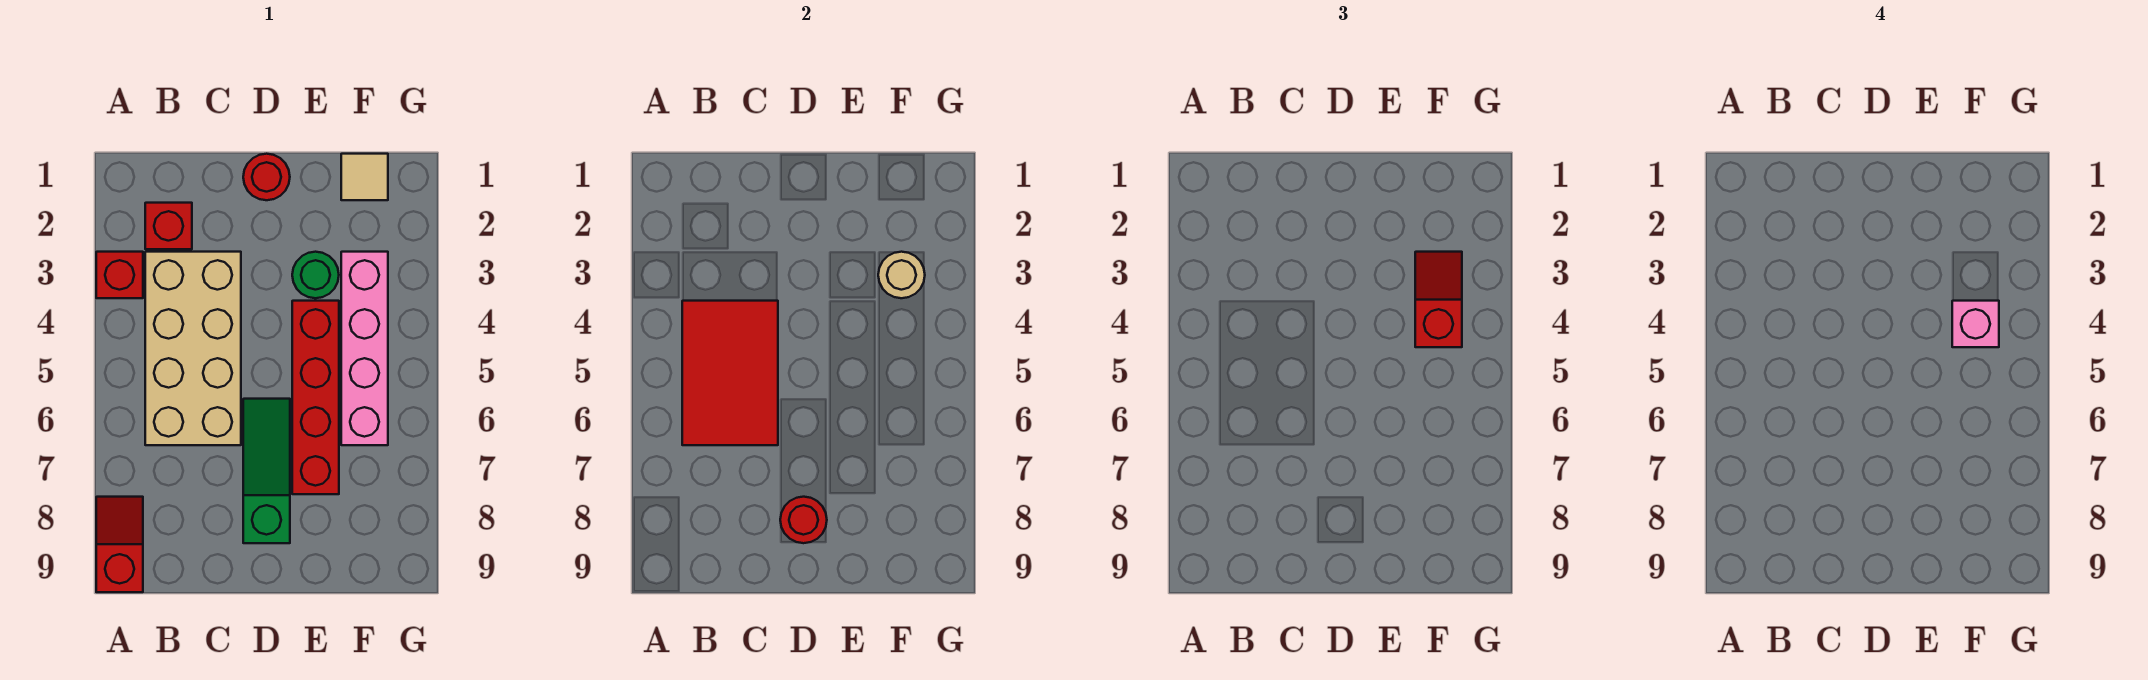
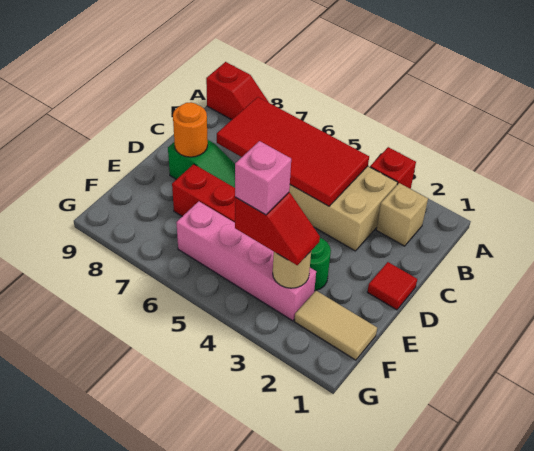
red brick B2 level 1 -> tan brick B2 level 1
red tile B4:C6 level 2 -> red tile B4:C7 level 2
red round brick D1 level 1 -> red tile D1 level 1
red round brick D8 level 2 -> orange round brick D8 level 2
tan tile F1 level 1 -> tan tile F1:F2 level 1

